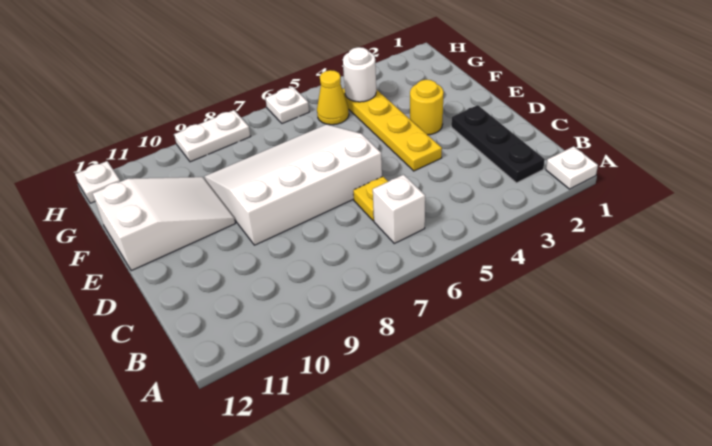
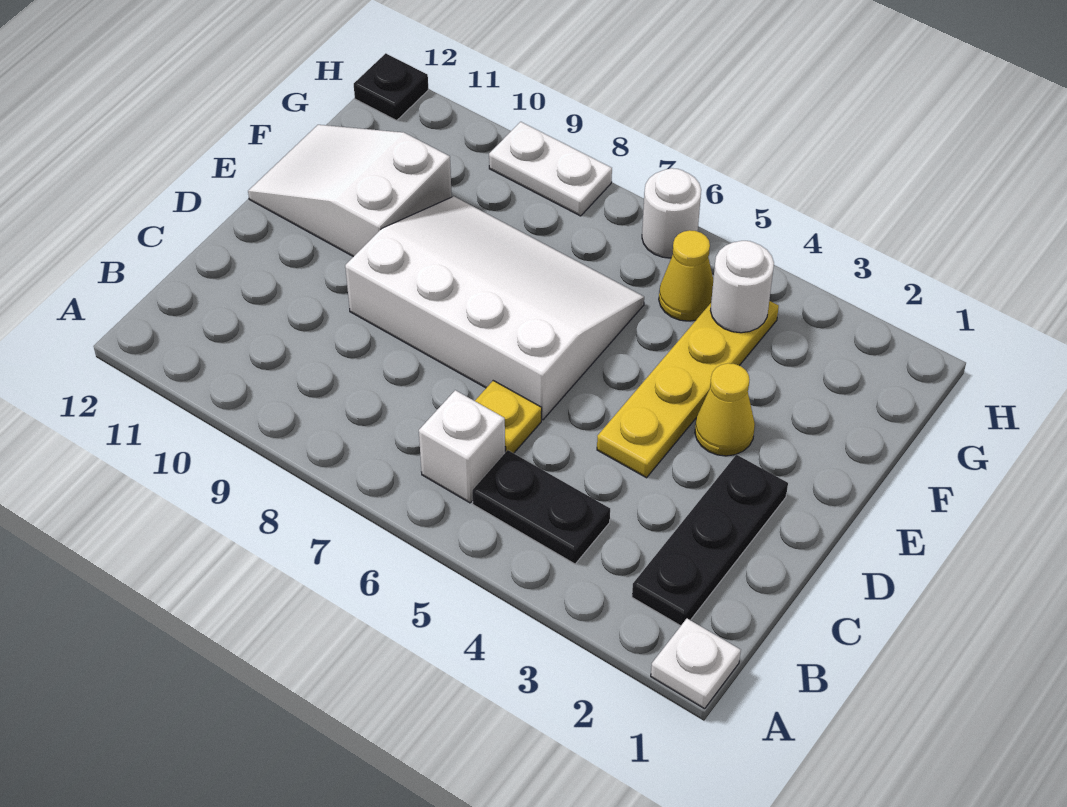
none -> black plate B4:B5 level 1
yellow round brick E3 level 1 -> yellow cone E3 level 1
white slope E10:F12 level 1 top 12 -> white slope E10:F12 level 1 top 10
white plate H6 level 1 -> white round brick H6 level 1
white plate H12 level 1 -> black plate H12 level 1

